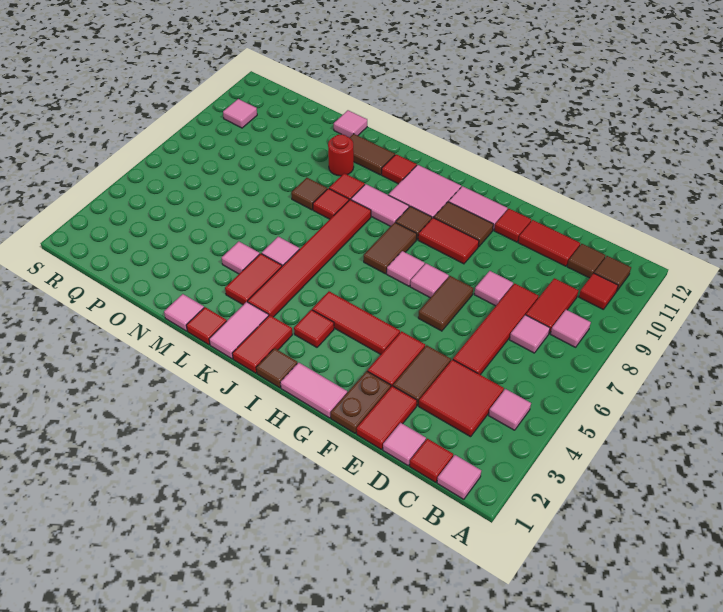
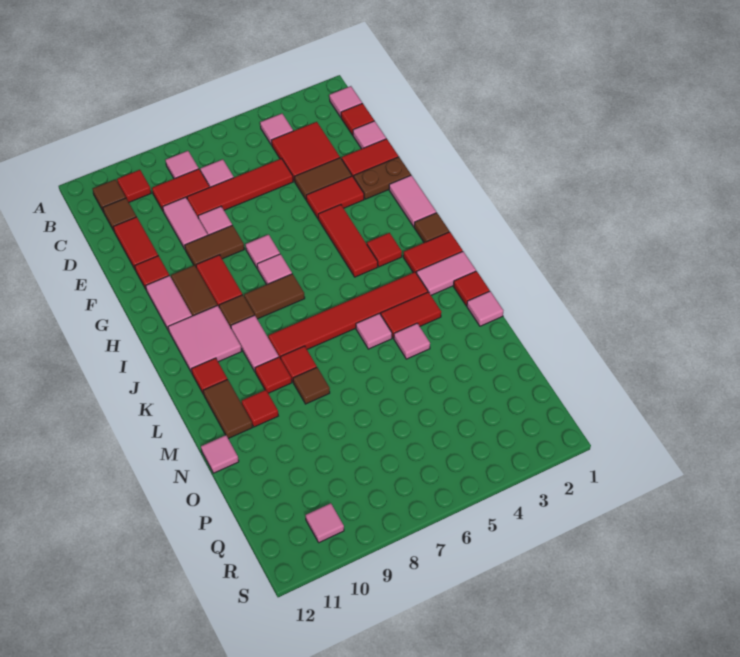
none -> pink tile D9:E9 level 1
brown tile F6:F7 level 1 -> brown tile F8:F9 level 1
red round brick M10 level 1 -> red tile M10 level 1

